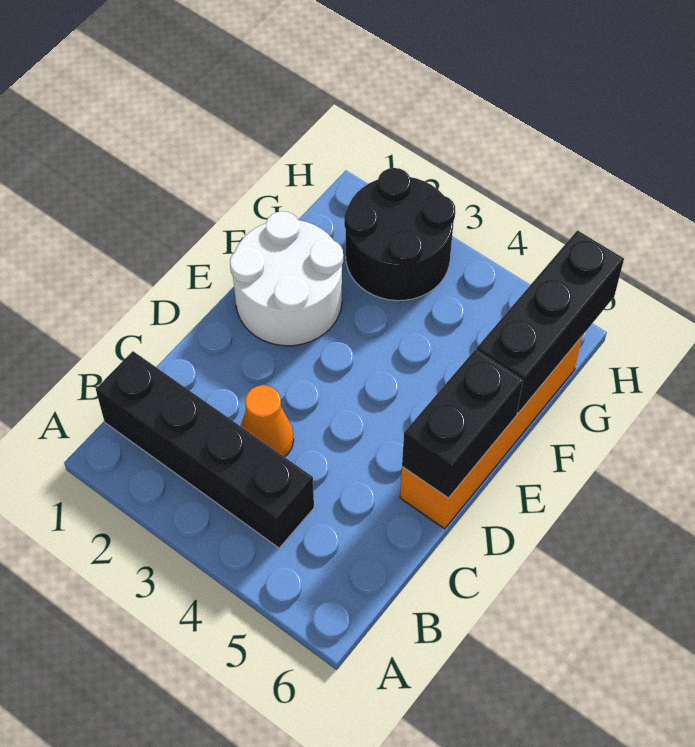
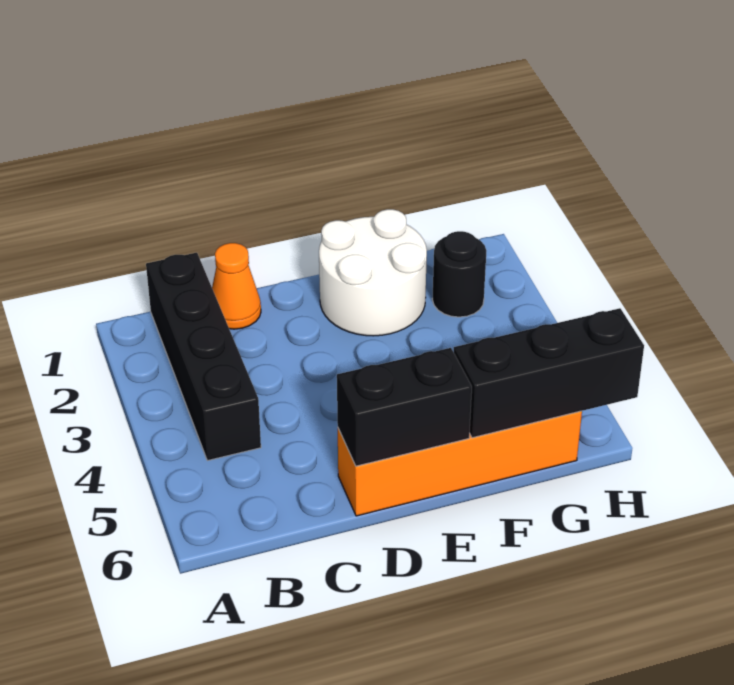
orange cone C3 level 1 -> orange cone C1 level 1
black round brick G2:H3 level 1 -> black round brick G2 level 1

